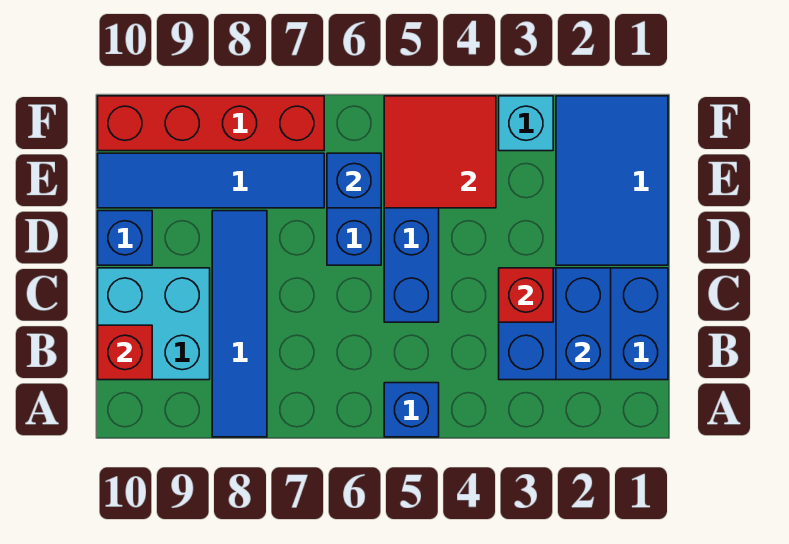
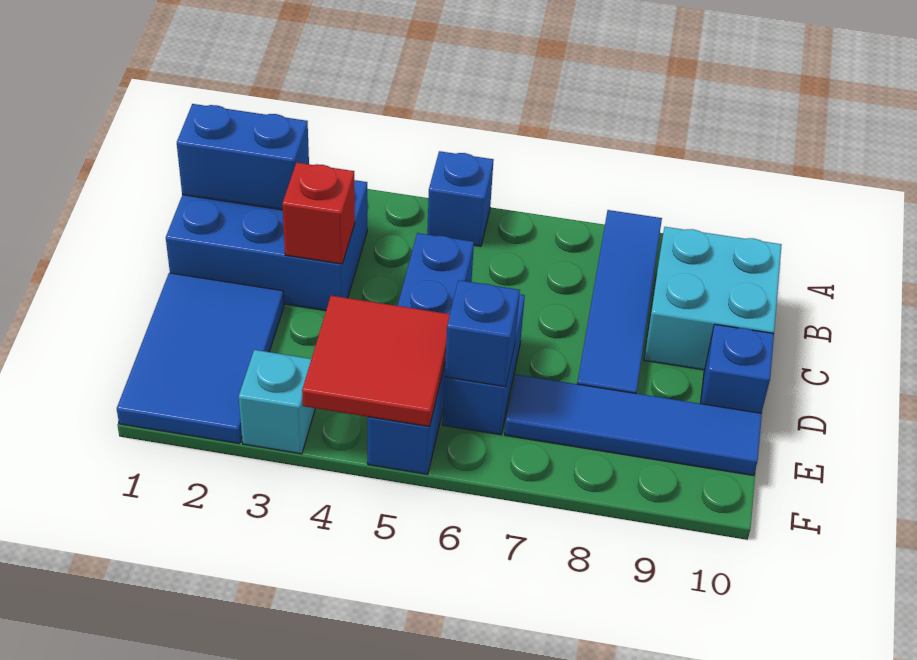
blue brick B2:C2 level 2 -> blue brick B1:B2 level 2
red brick B10 level 2 -> none
red brick F7:F10 level 1 -> none

